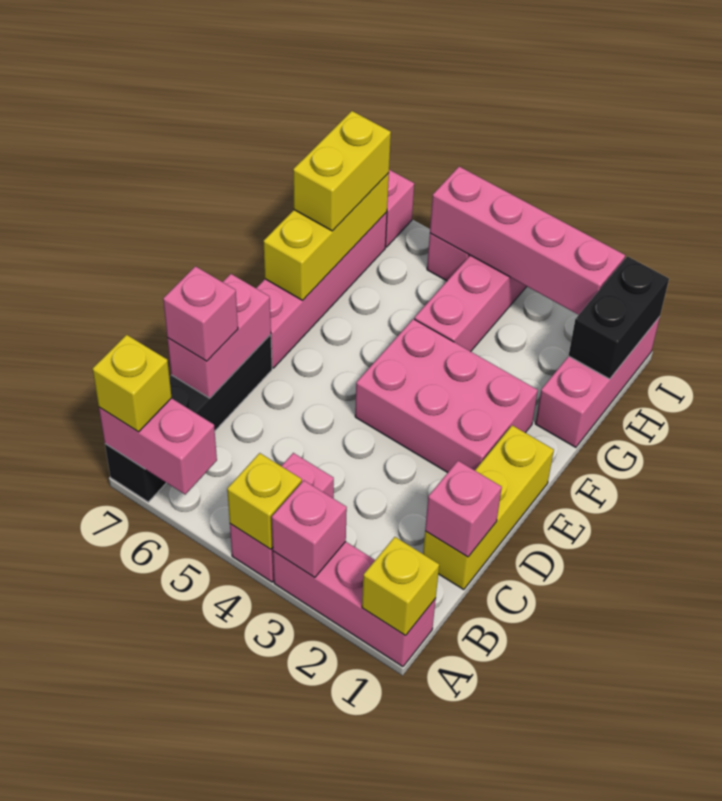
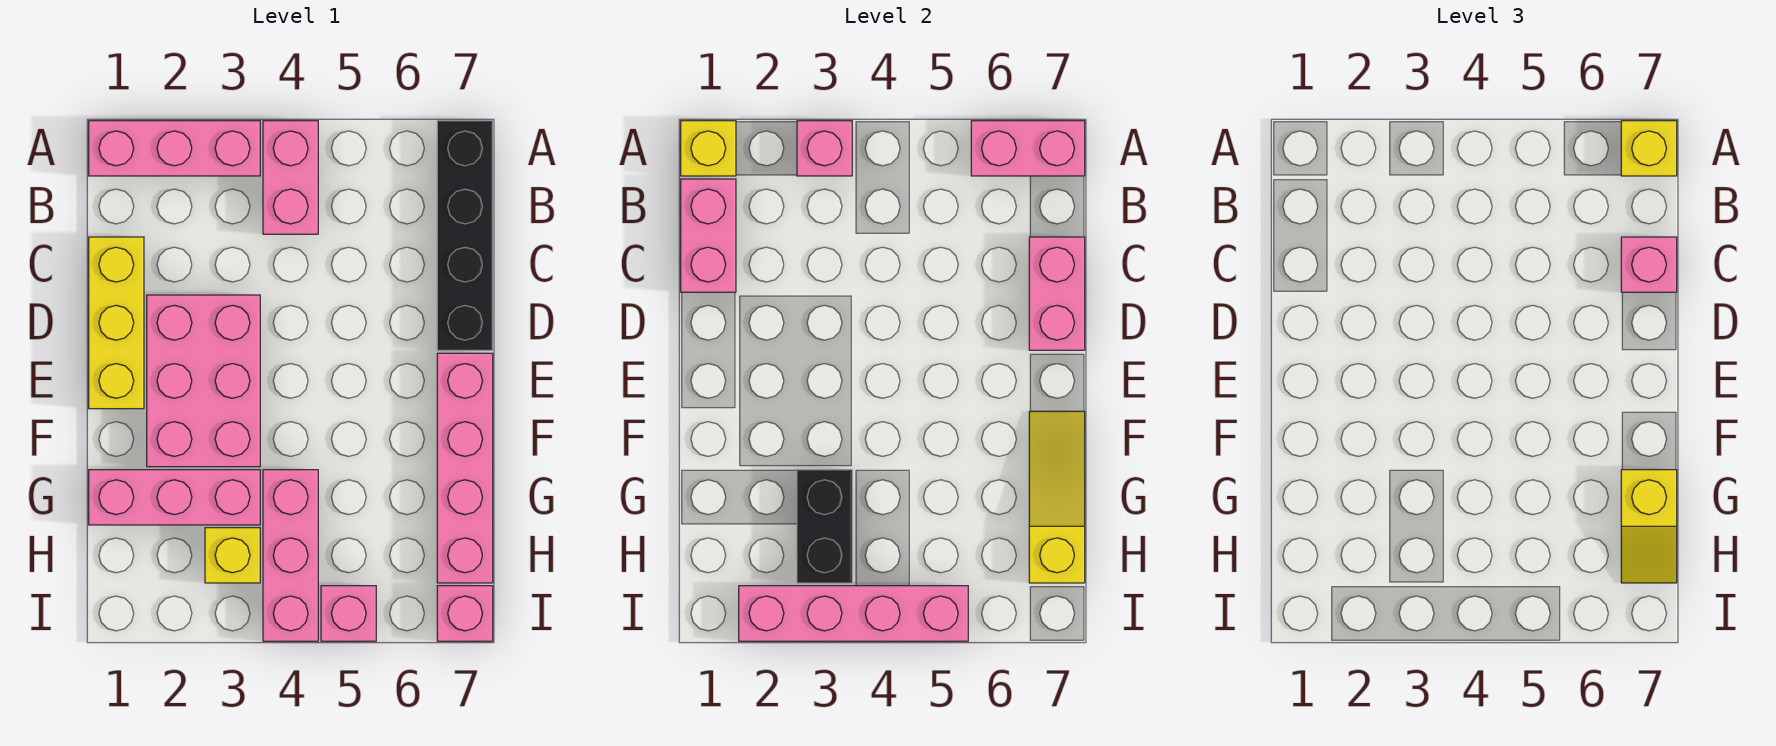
yellow brick A4 level 2 -> yellow brick H3 level 1
pink brick C1 level 2 -> pink brick B1:C1 level 2
pink brick E2:F4 level 1 -> pink brick D2:F3 level 1
yellow brick F7:H7 level 2 -> yellow slope F7:H7 level 2 top H
pink brick G1:I1 level 1 -> pink brick G1:G3 level 1
yellow brick G7:H7 level 3 -> yellow slope G7:H7 level 3 top G
black brick H1:I1 level 2 -> black brick G3:H3 level 2

